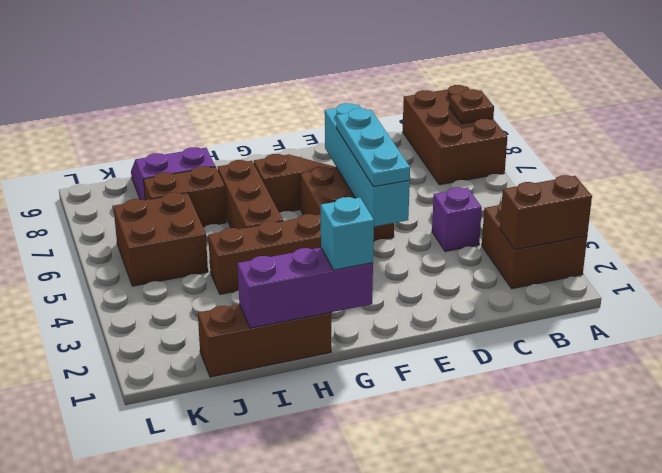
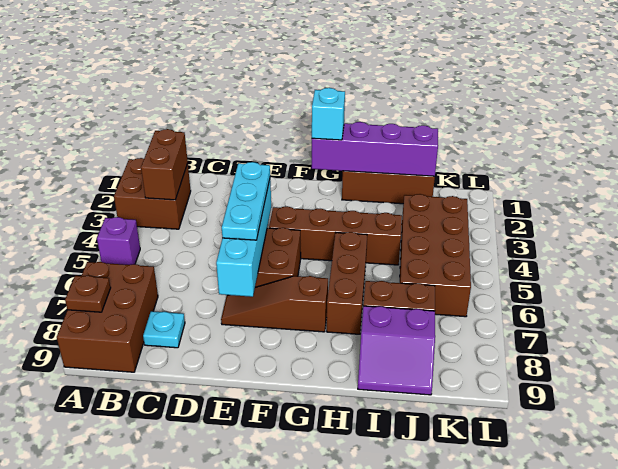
brown brick A2:B2 level 2 -> brown brick B2:B3 level 2
purple brick C4 level 1 -> purple brick A5 level 1
none -> cyan plate C8 level 1
purple brick G1:I1 level 2 -> purple brick G1:J1 level 2
brown brick J5:K6 level 1 -> brown brick J3:K6 level 1

